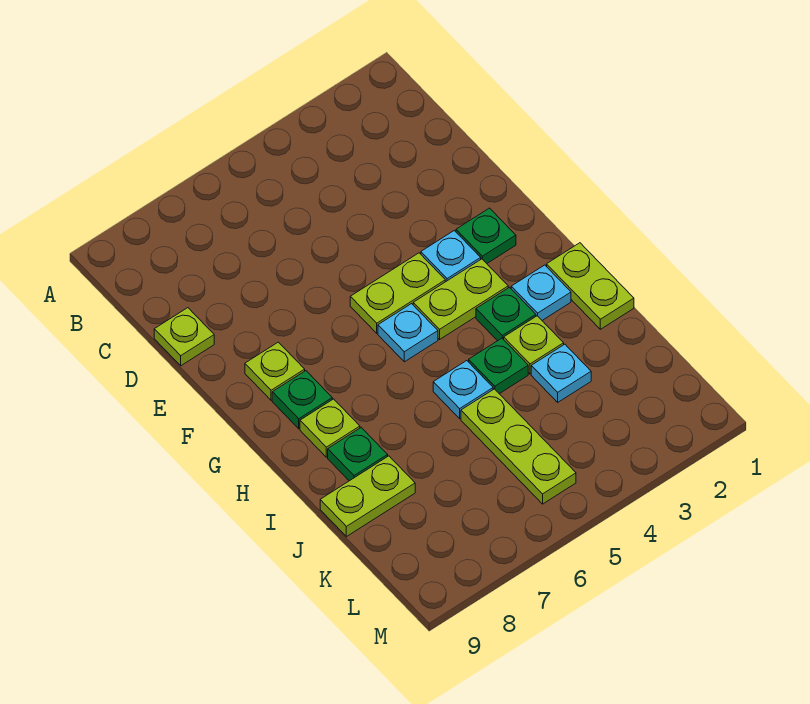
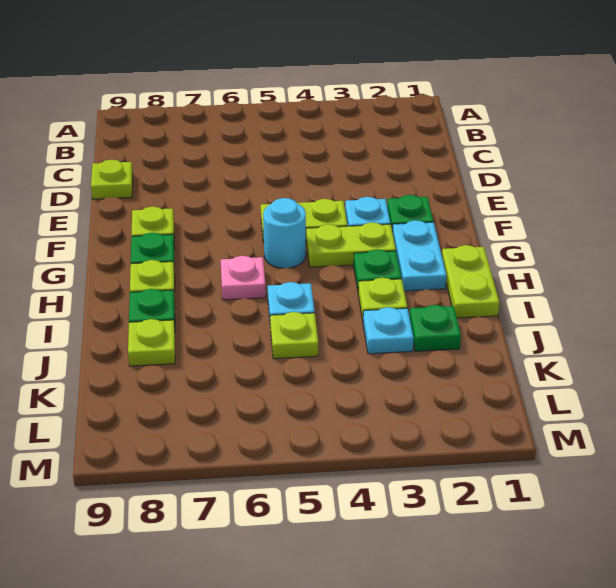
cyan plate G5 level 1 -> cyan round brick G5 level 1
cyan plate H2 level 1 -> cyan plate G2:H2 level 1
none -> pink plate H6 level 1
green plate I4 level 1 -> green plate J2 level 1
lime plate J5:L5 level 1 -> lime plate J5 level 1
lime plate J8:J9 level 1 -> lime plate J8 level 1

